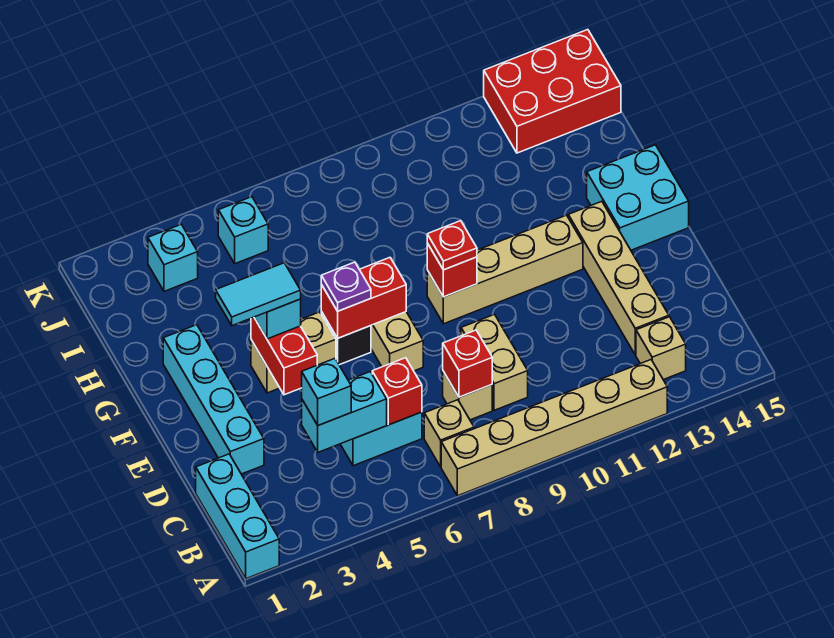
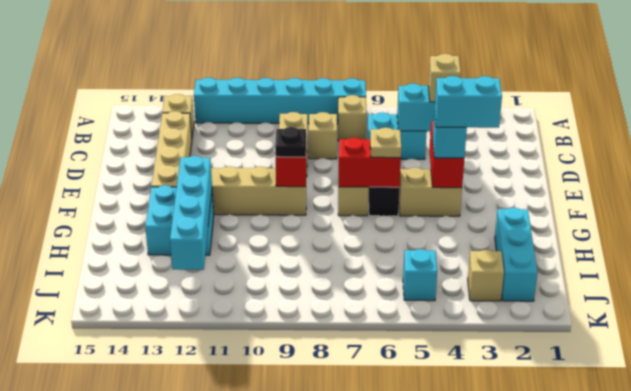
cyan brick A1:C1 level 1 -> cyan brick H2:J2 level 1
tan brick A7:A12 level 1 -> cyan brick A7:A12 level 1
cyan brick C4 level 3 -> tan brick C4 level 3
red brick C6 level 2 -> none
red brick C8 level 2 -> none
cyan brick D2:G2 level 1 -> cyan brick G12:J12 level 2
cyan tile F3:F4 level 4 -> cyan brick F3:F4 level 4
purple plate F6 level 3 -> tan plate F6 level 3
red plate F9 level 3 -> black plate F9 level 3
cyan brick F14:G15 level 1 -> cyan brick G12:H13 level 1
cyan brick J3 level 1 -> tan brick J3 level 1
red brick J13:K15 level 1 -> none

